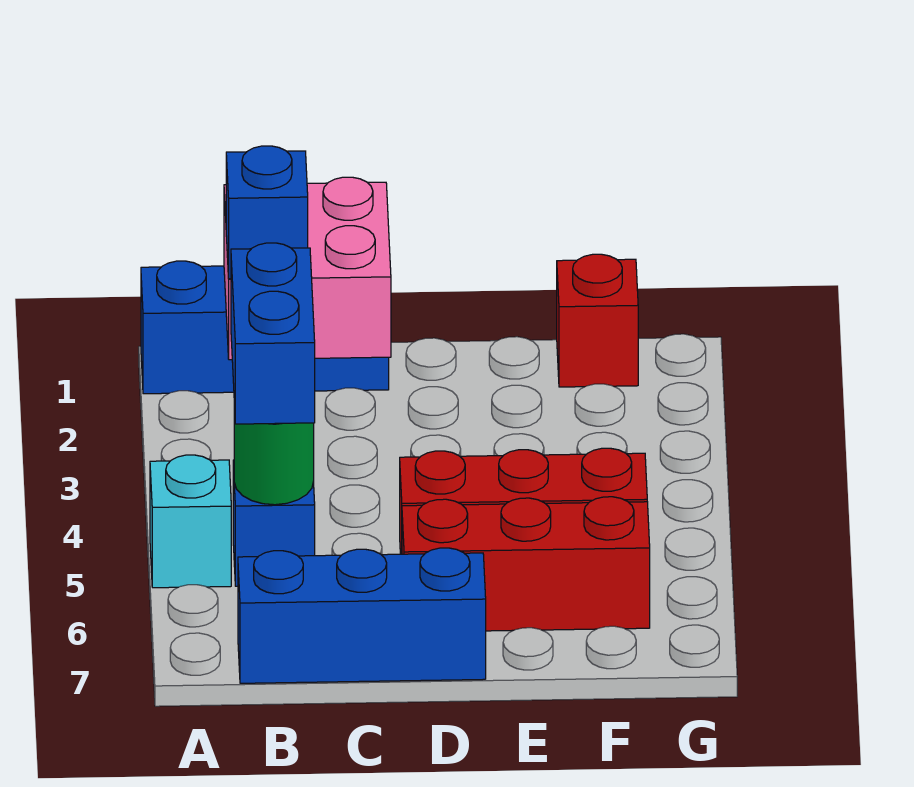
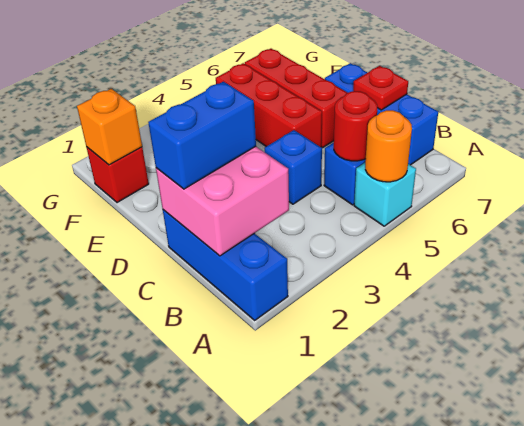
none -> orange round brick A5 level 2
blue brick B2 level 3 -> blue brick C4 level 1
blue brick B4:B5 level 3 -> blue brick C1:C2 level 3
green round brick B5 level 2 -> red round brick B5 level 2
none -> red plate C7 level 2
none -> orange brick F1 level 2

